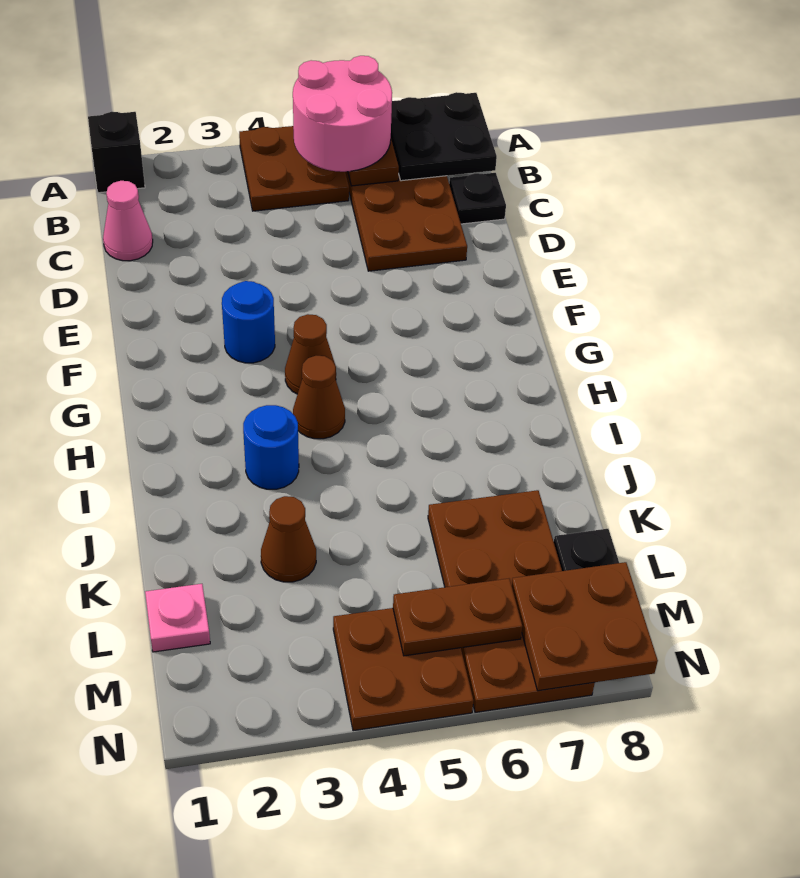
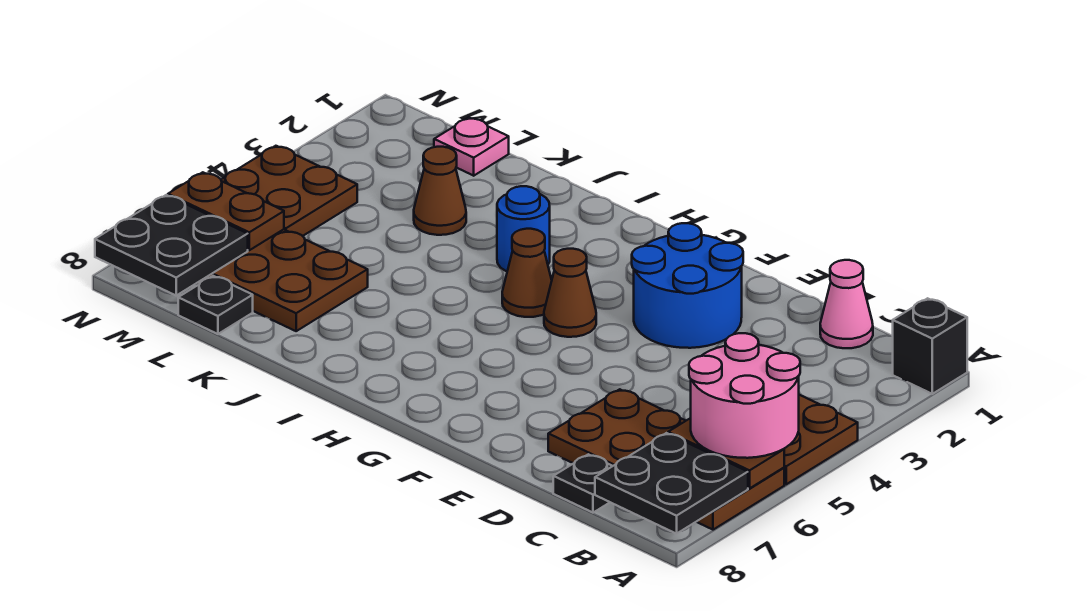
blue round brick F3 level 1 -> blue round brick E2:F3 level 1
brown plate M5:M6 level 2 -> brown plate M6:N6 level 2
brown plate M7:N8 level 2 -> black plate M7:N8 level 2

